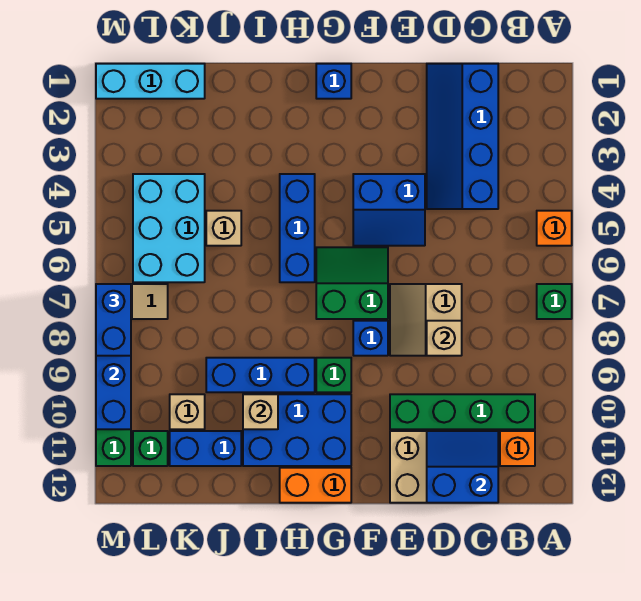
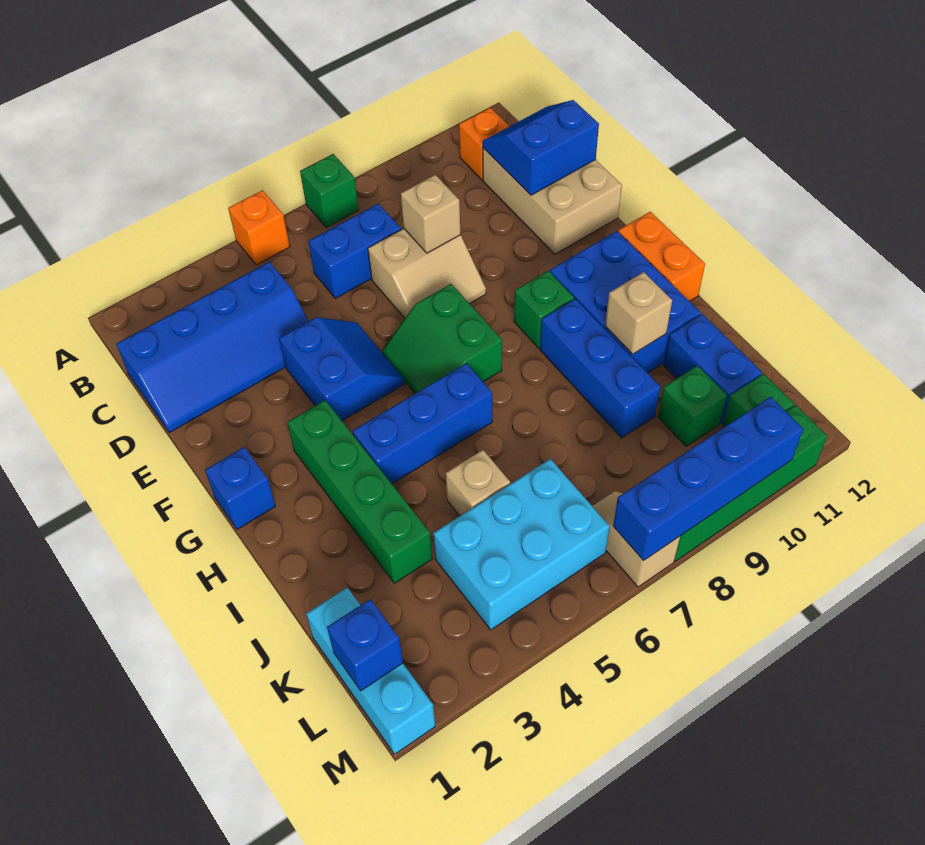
green brick B10:E10 level 1 -> green brick G3:J3 level 1
blue slope C11:D12 level 2 top 12 -> blue slope C11:D12 level 2 top D
blue brick F8 level 1 -> blue brick L1 level 2
tan brick K10 level 1 -> green brick K10 level 1
blue brick M7:M8 level 3 -> blue brick C6:C7 level 1

